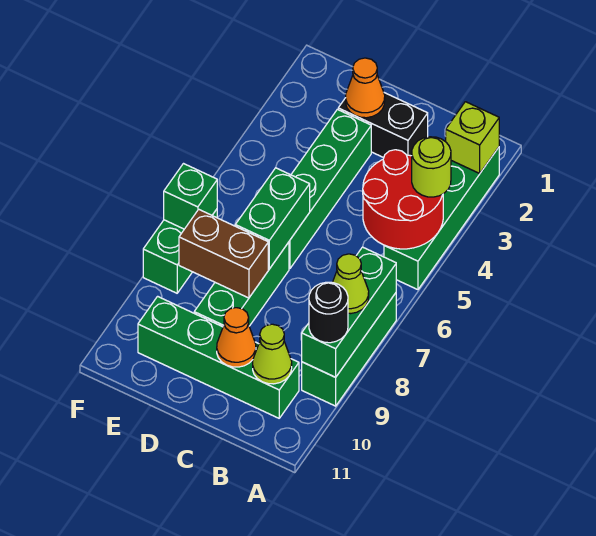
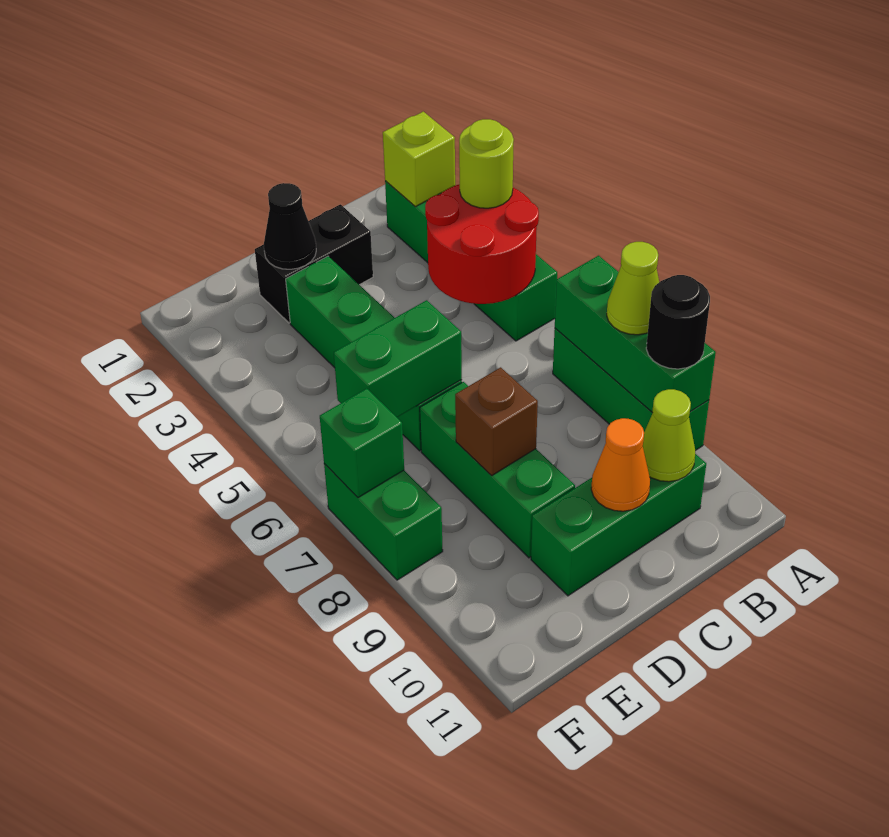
green brick B10:E10 level 1 -> green brick B10:D10 level 1
orange cone D2 level 2 -> black cone D2 level 2
green brick D6:D7 level 2 -> green brick D6:E6 level 2
brown brick D8:E8 level 2 -> brown brick D8 level 2

